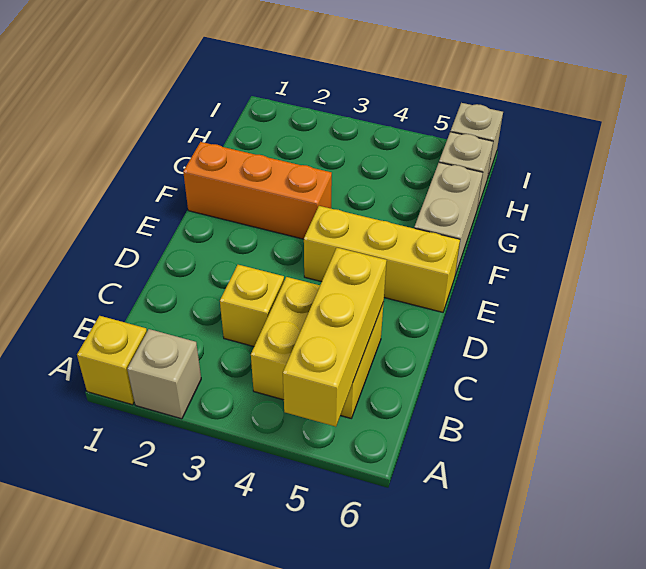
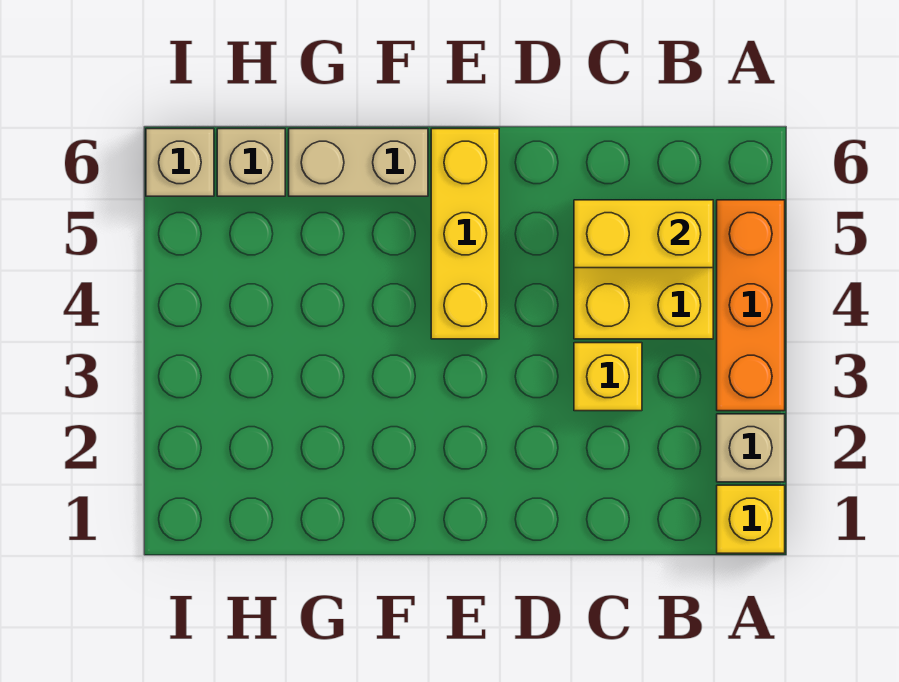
yellow brick A5:C5 level 2 -> yellow brick B5:C5 level 2
orange brick F1:F3 level 1 -> orange brick A3:A5 level 1

